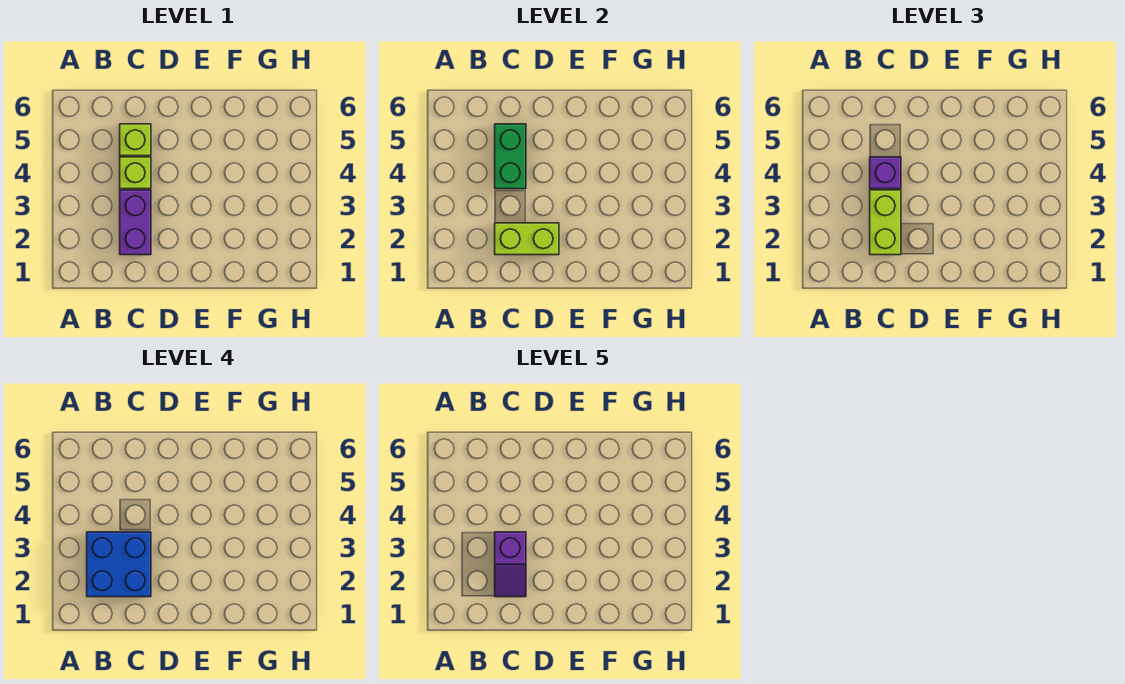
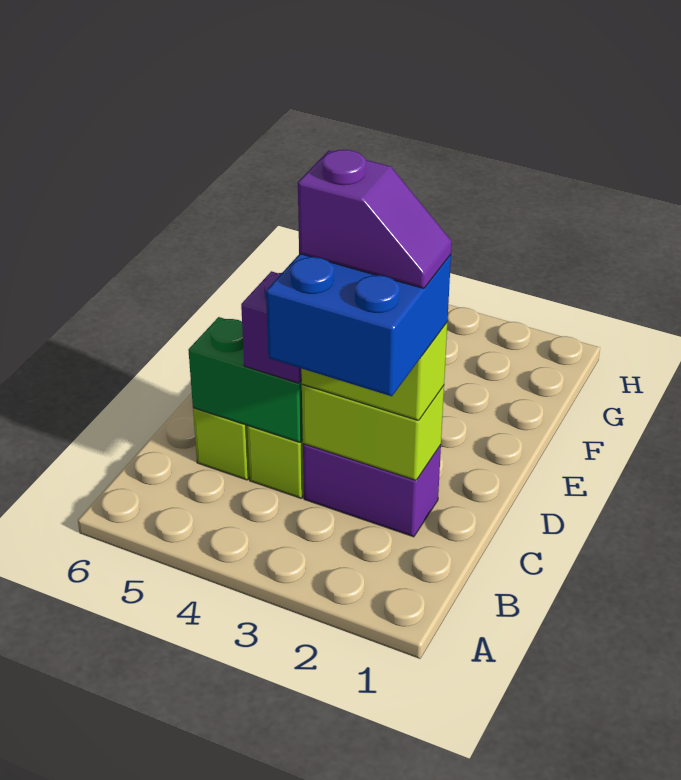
lime brick C2:D2 level 2 -> lime brick C2:C3 level 2

